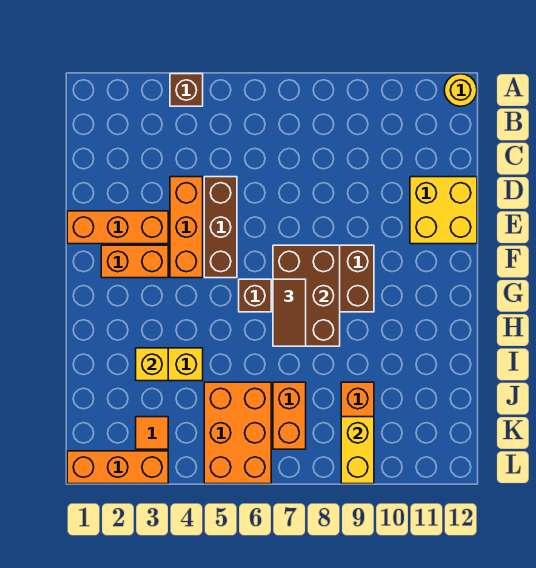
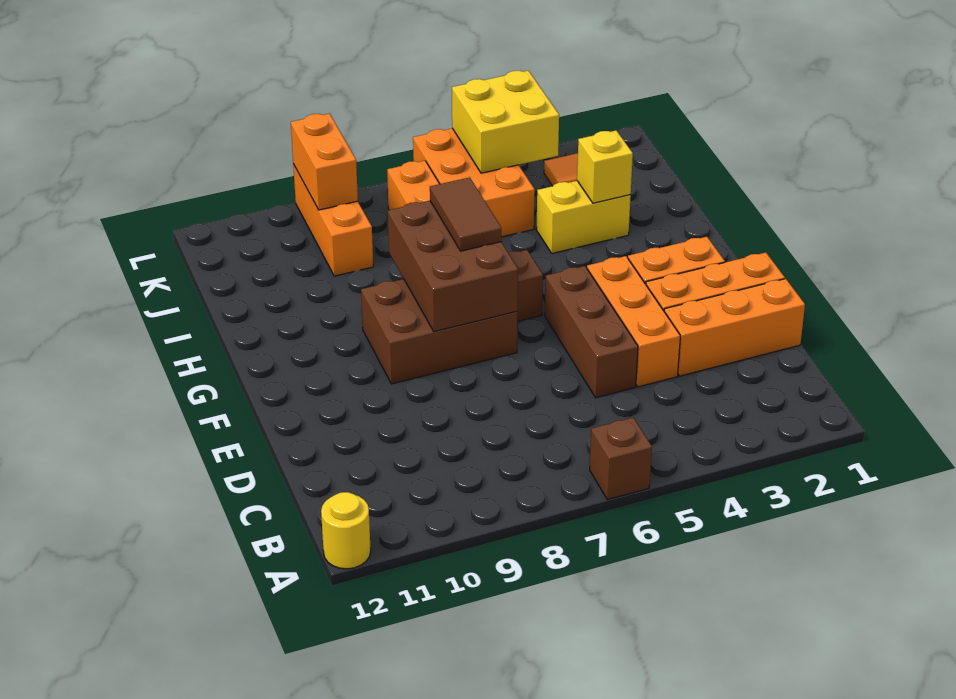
brown brick A4 level 1 -> brown brick A6 level 1
yellow brick D11:E12 level 1 -> yellow brick K4:L5 level 2
yellow brick K9:L9 level 2 -> orange brick K9:L9 level 2
orange brick L1:L3 level 1 -> orange brick D1:D3 level 1

